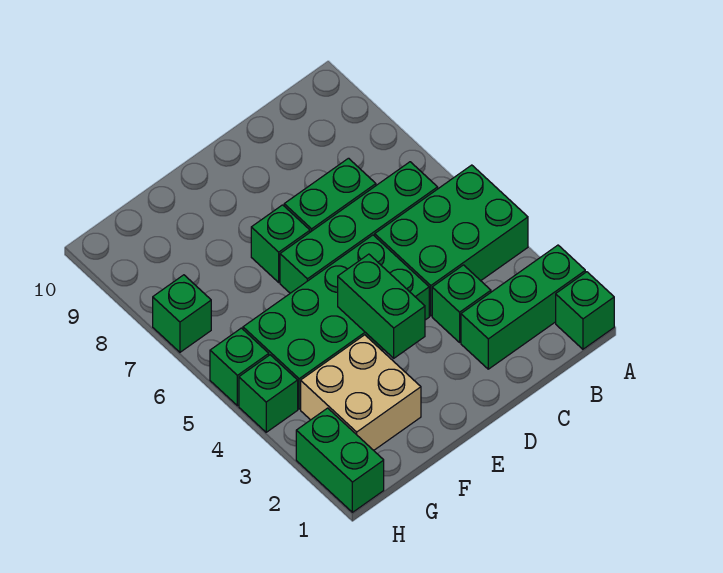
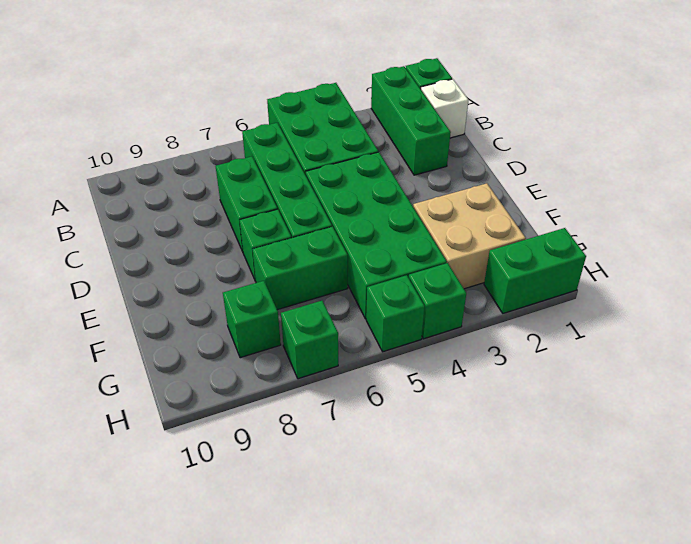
none -> white brick B1 level 1
green brick C3 level 1 -> green brick G8 level 1
green brick E3:E4 level 2 -> green brick F6:F7 level 1

